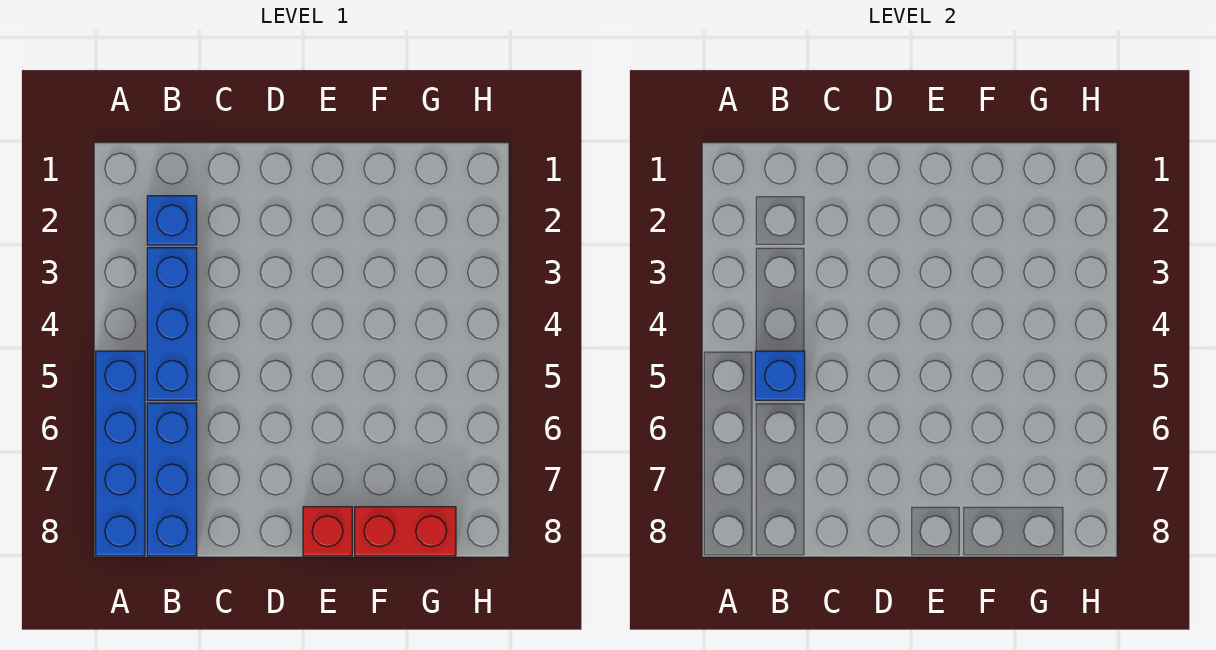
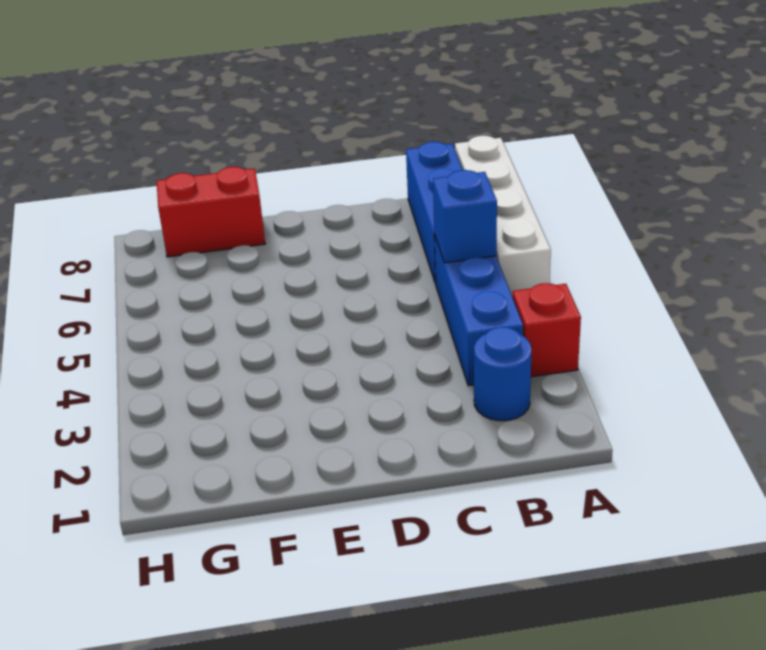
blue brick A5:A8 level 1 -> white brick A5:A8 level 1
blue brick B2 level 1 -> blue round brick B2 level 1
red brick E8 level 1 -> red brick A3 level 1

